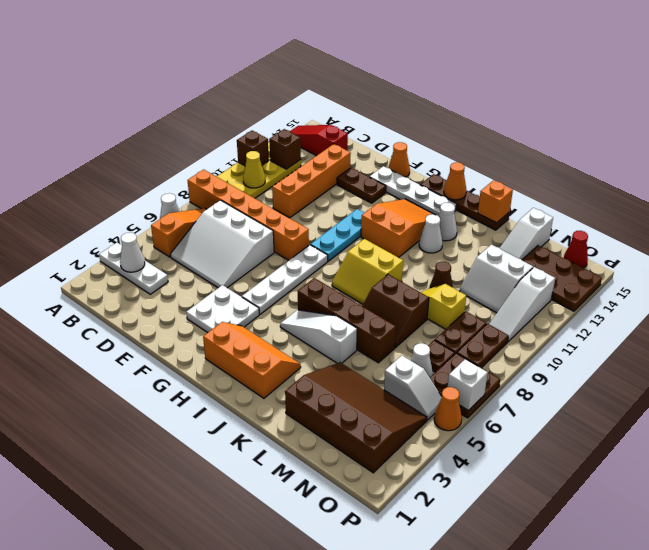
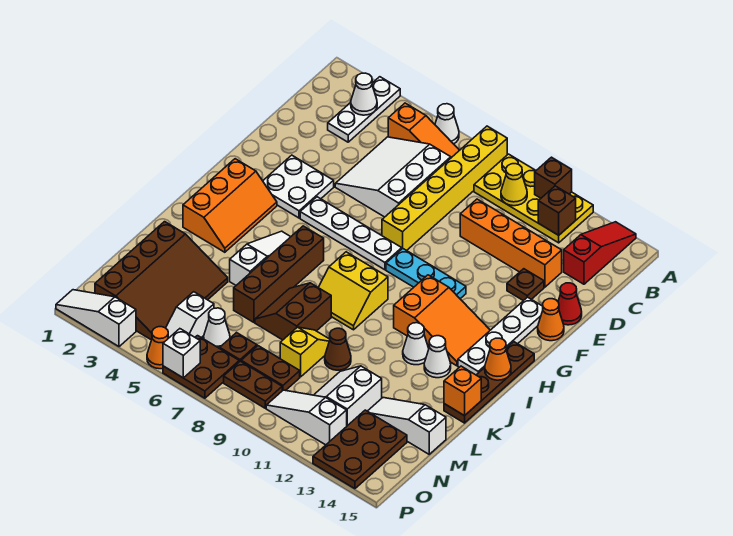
orange brick A8:F8 level 1 -> yellow brick A8:F8 level 1
brown plate E13:F13 level 1 -> brown plate E13 level 1
yellow slope I8:J9 level 1 top 9 -> yellow slope I8:J9 level 1 top I
red cone O15 level 1 -> red cone E15 level 1
none -> white slope P1:P3 level 1 top 3

